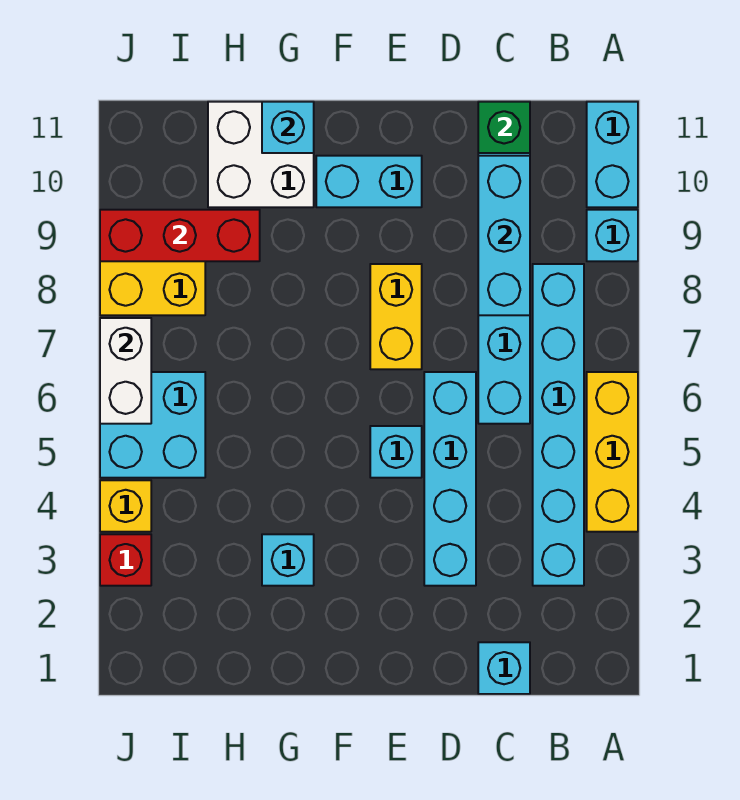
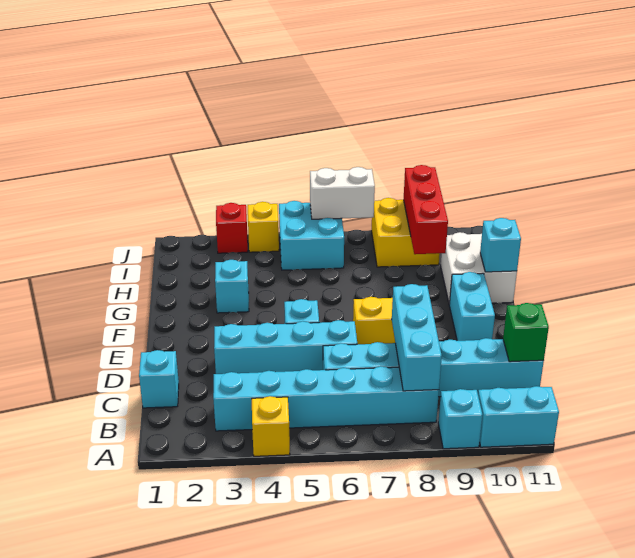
yellow brick A4:A6 level 1 -> yellow brick A4 level 1
cyan brick C8:C10 level 2 -> cyan brick B8:D8 level 2

